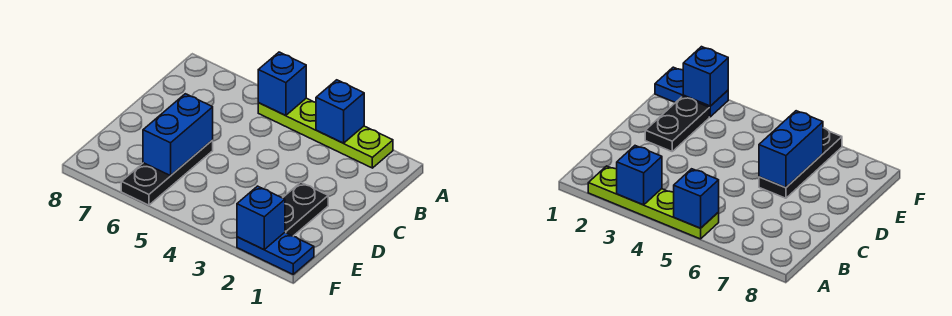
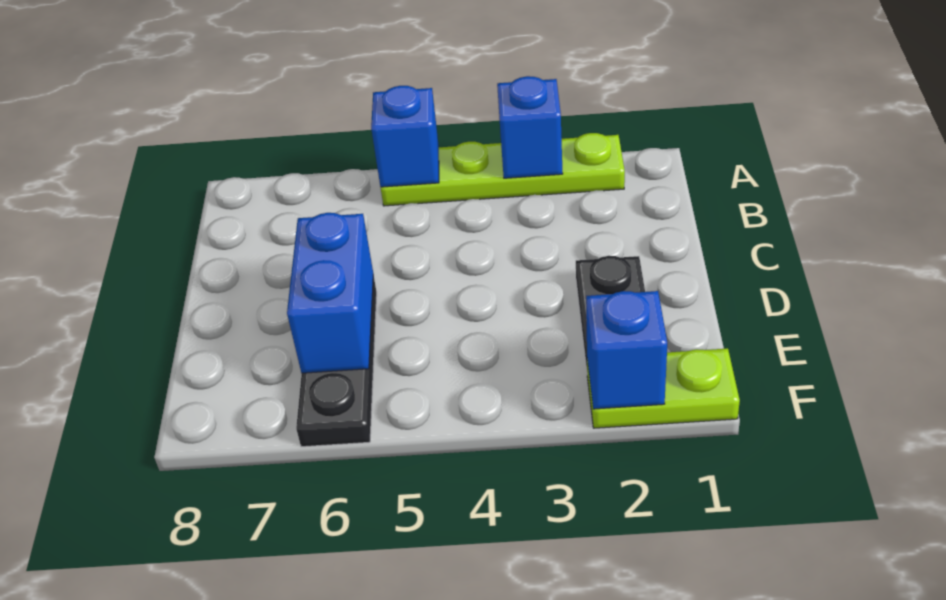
blue plate F1:F2 level 1 -> lime plate F1:F2 level 1

